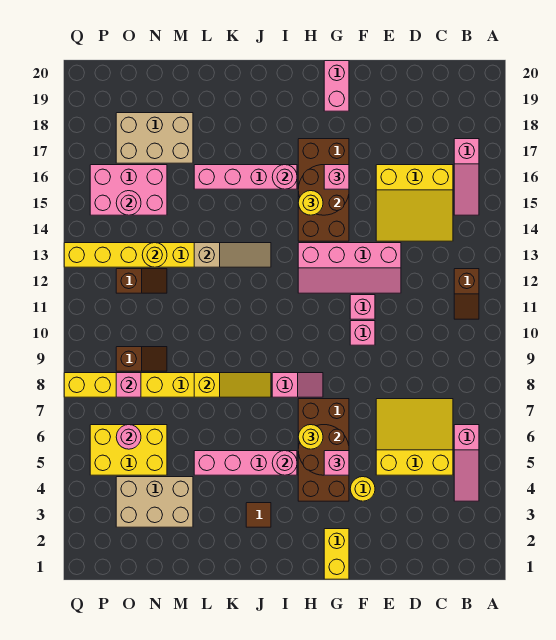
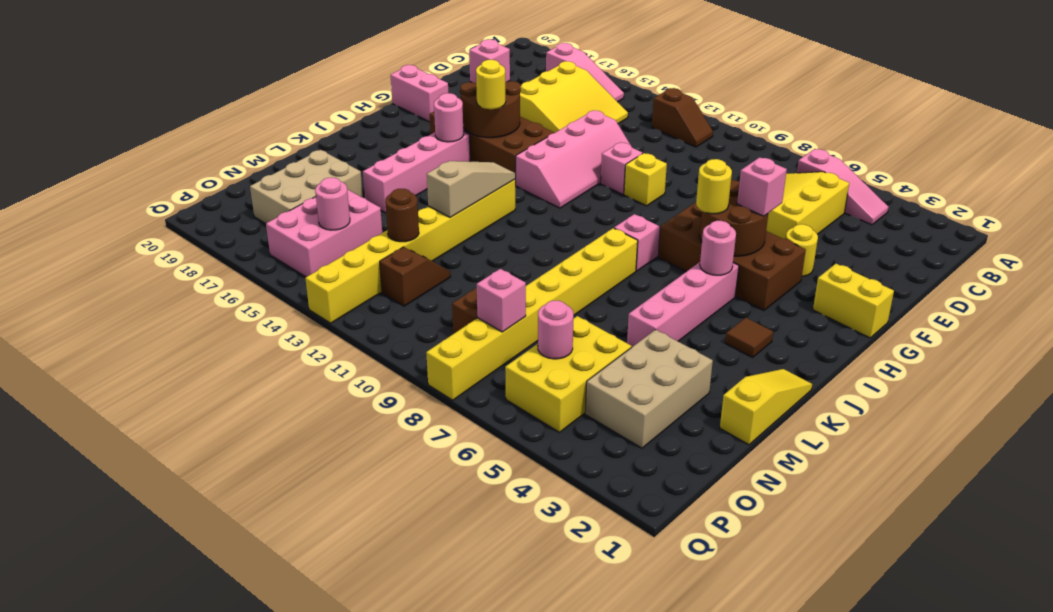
pink brick F10 level 1 -> yellow brick F10 level 1
yellow slope J8:L8 level 2 top L -> yellow slope K1:M1 level 1 top M
yellow round brick N13 level 2 -> brown round brick N13 level 2

